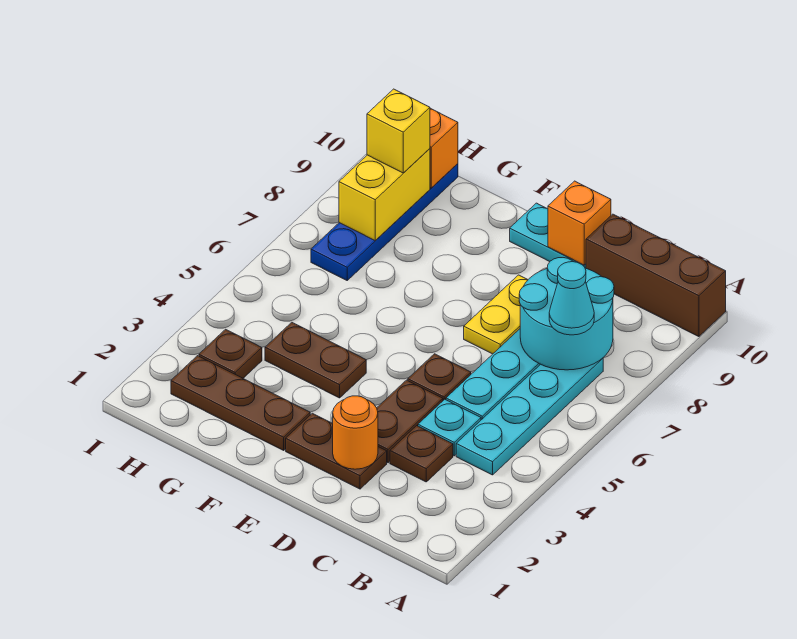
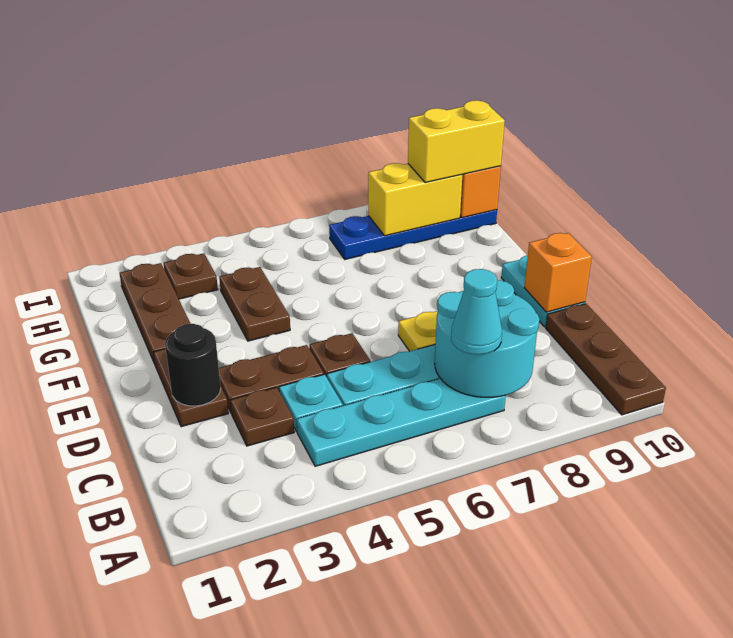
brown brick A10:C10 level 1 -> brown plate A10:C10 level 1
orange round brick D2 level 2 -> black round brick D2 level 2
yellow brick H9 level 3 -> yellow brick H9:H10 level 3

